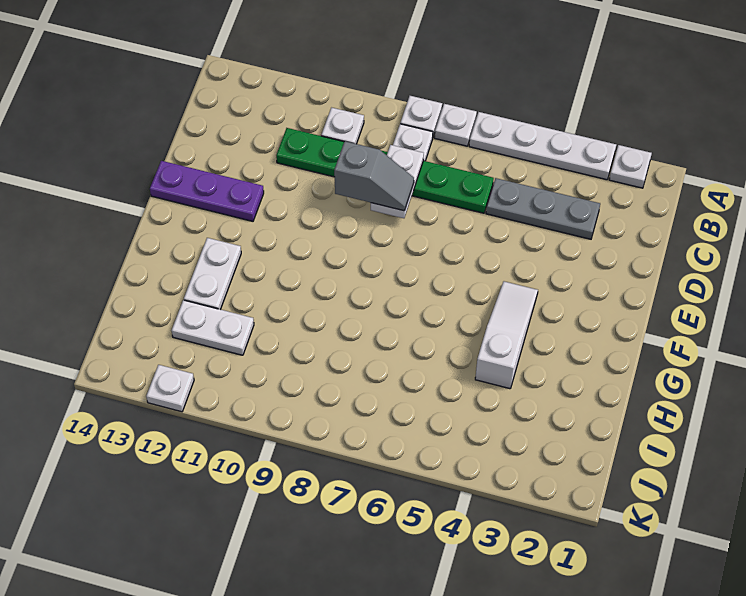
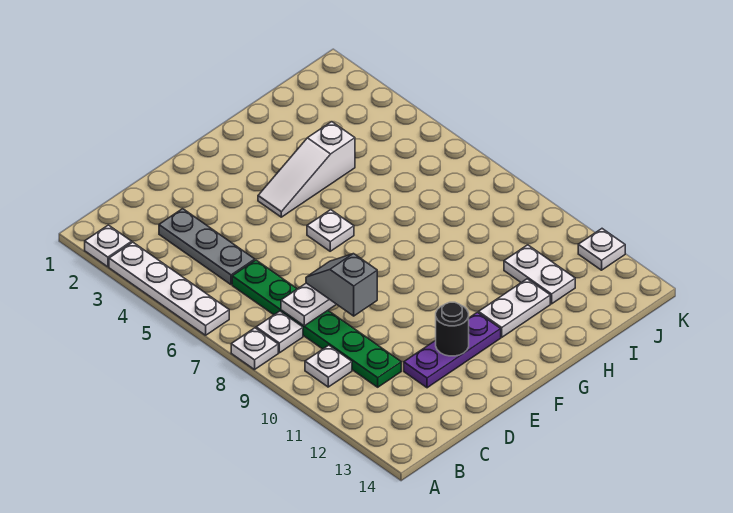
white plate A7 level 1 -> white plate F6 level 1
purple plate E12:E14 level 1 -> purple plate D12:F12 level 1
none -> black round brick E12 level 2

